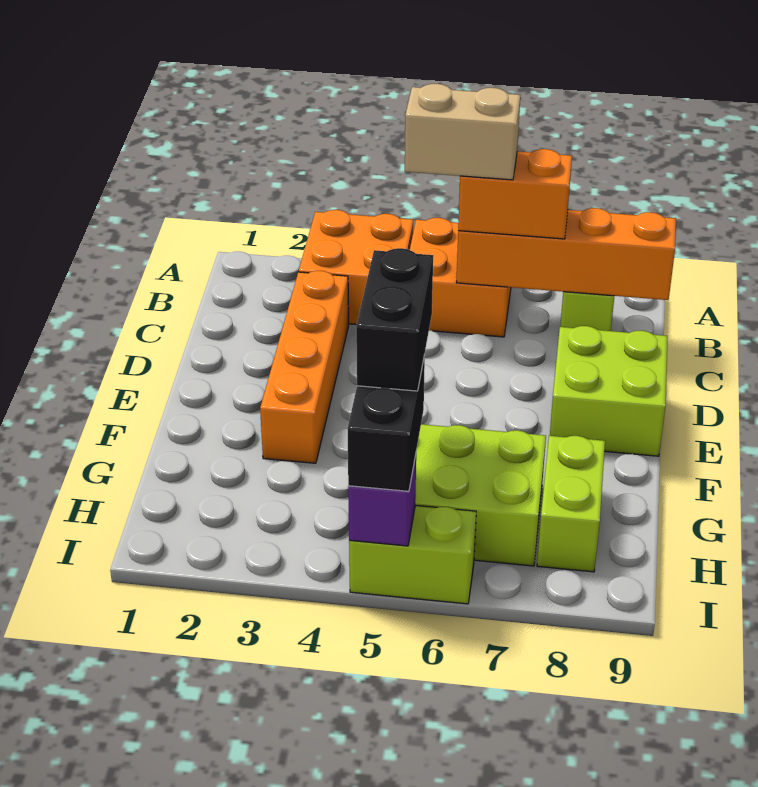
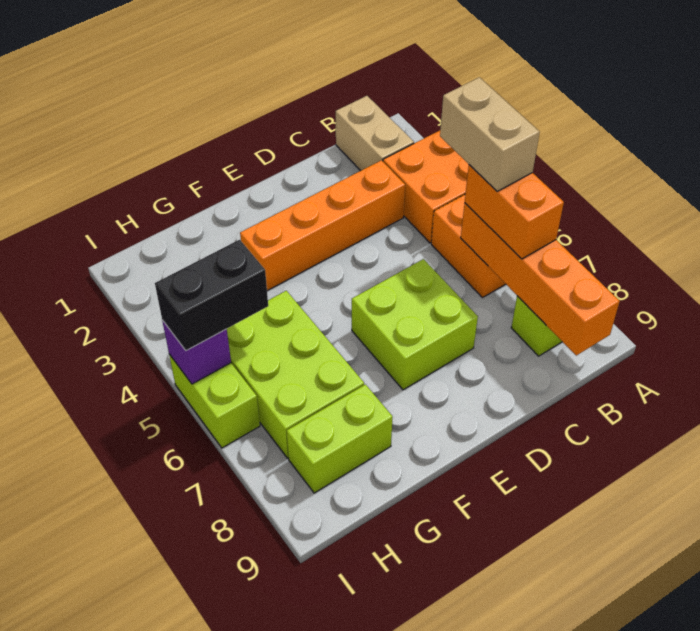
none -> tan brick B1:B2 level 1
lime brick D8:E9 level 1 -> lime brick D6:E7 level 1
black brick G5:H5 level 4 -> none

